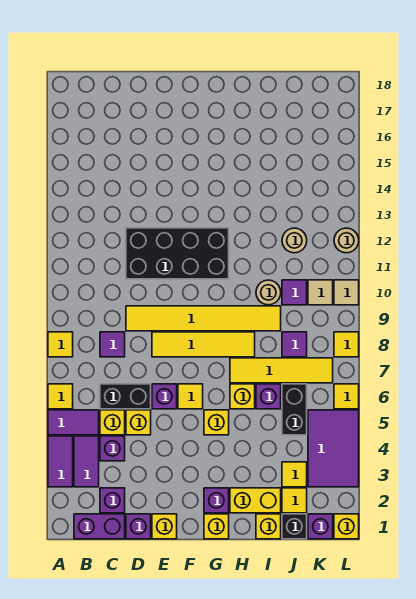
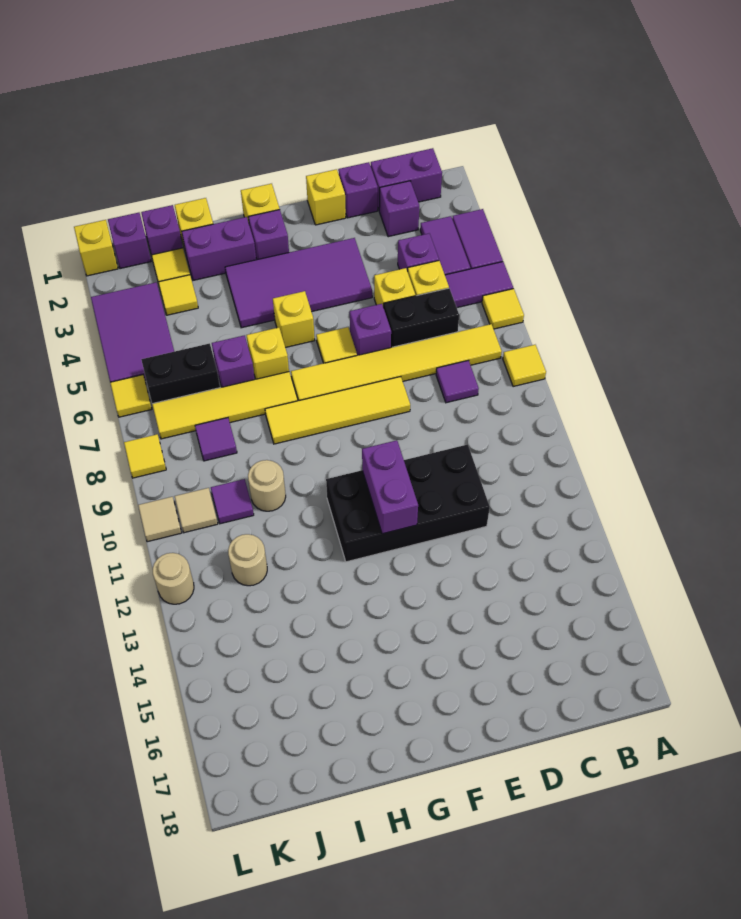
yellow tile D9:I9 level 1 -> yellow tile B7:G7 level 1
none -> purple tile E3:H4 level 1
none -> purple brick F11:F12 level 2
yellow brick H2:I2 level 1 -> purple brick H2:I2 level 1
black brick J1 level 1 -> purple brick J1 level 1
black brick J5:J6 level 1 -> black brick J6:K6 level 1

